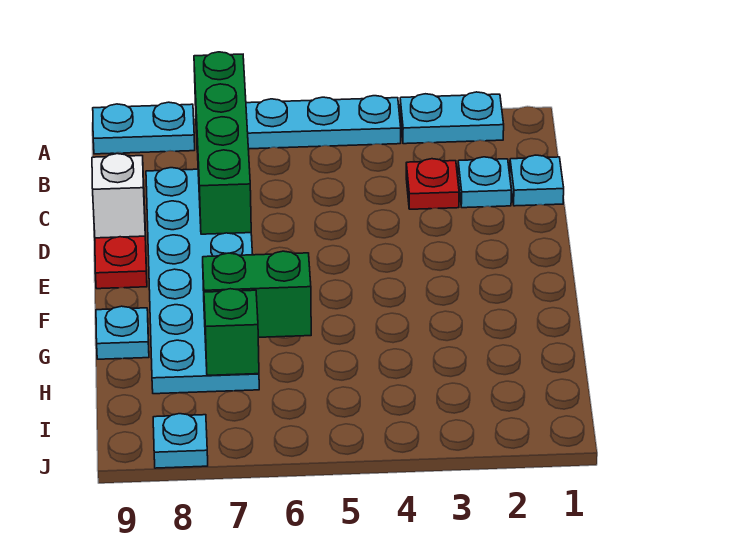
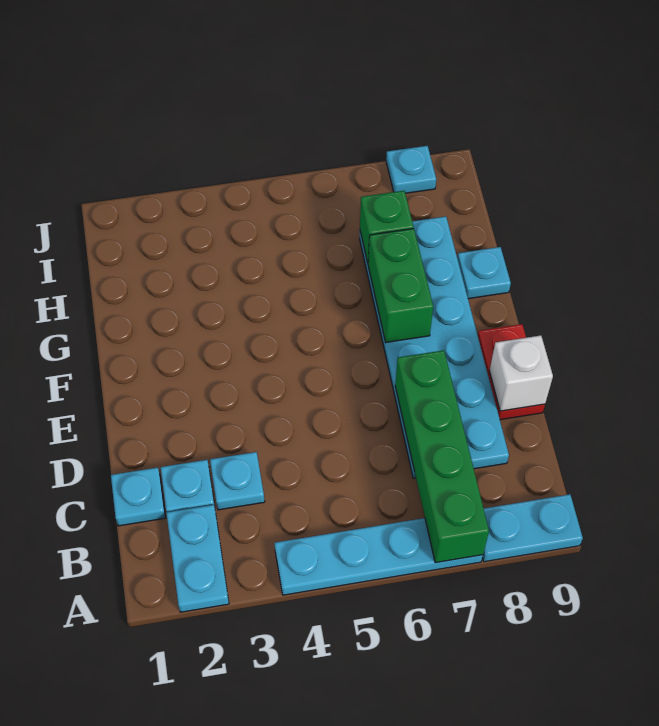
cyan plate A2:A3 level 1 -> cyan plate A2:B2 level 1
red plate C3 level 1 -> cyan plate C3 level 1
green brick G6:G7 level 2 -> green brick F7:G7 level 2

